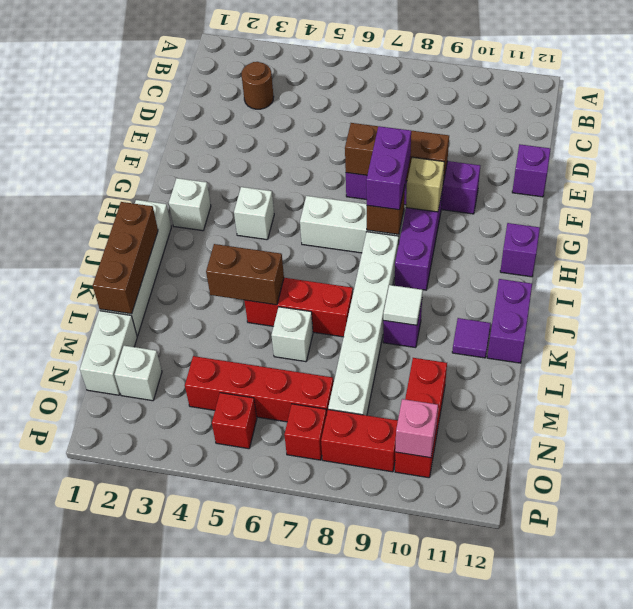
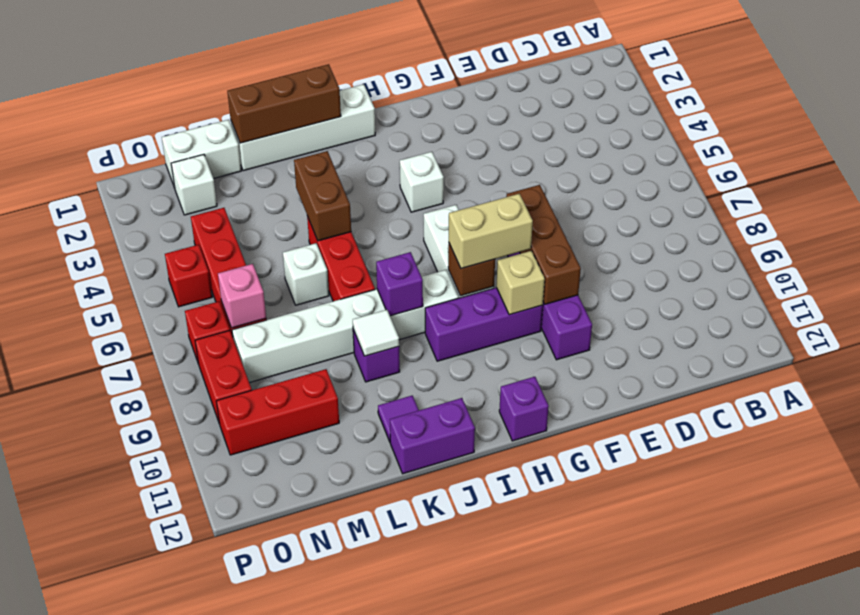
brown round brick C3 level 1 -> none
purple brick E12 level 1 -> purple brick J8 level 2
purple brick G8:H8 level 3 -> tan brick G8:H8 level 3
white brick H2 level 1 -> none
pink brick O10 level 2 -> pink brick N7 level 2

